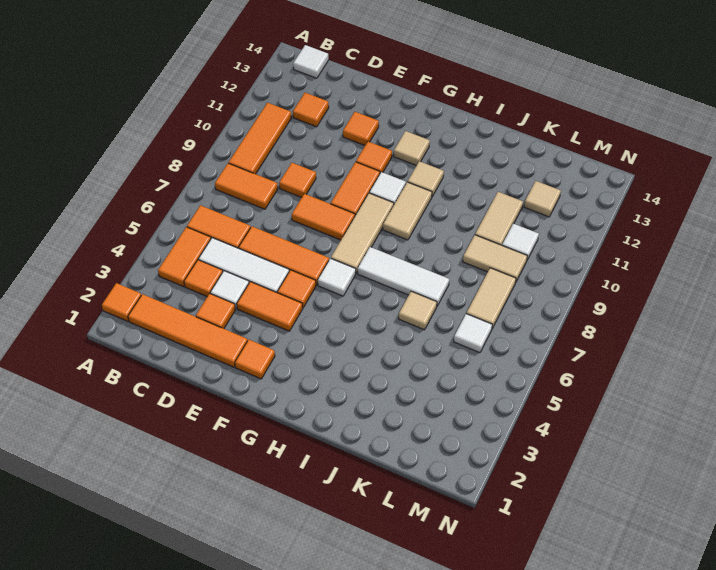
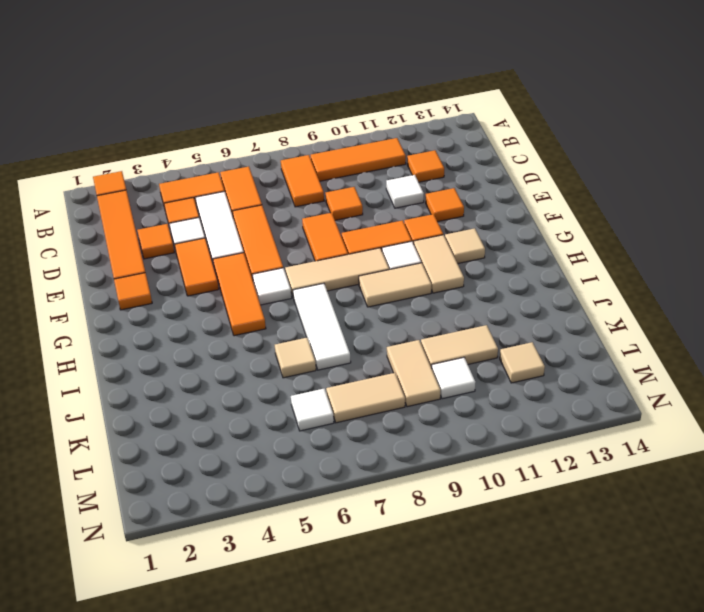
white tile B14 level 1 -> white tile D11 level 1
orange tile F5 level 1 -> orange tile F5:H5 level 1
tan tile H11 level 1 -> tan tile G11:H11 level 1

